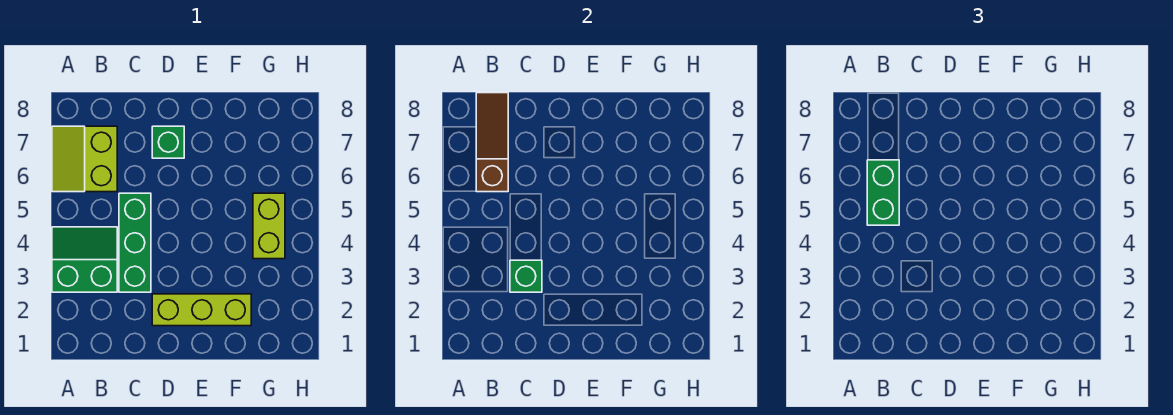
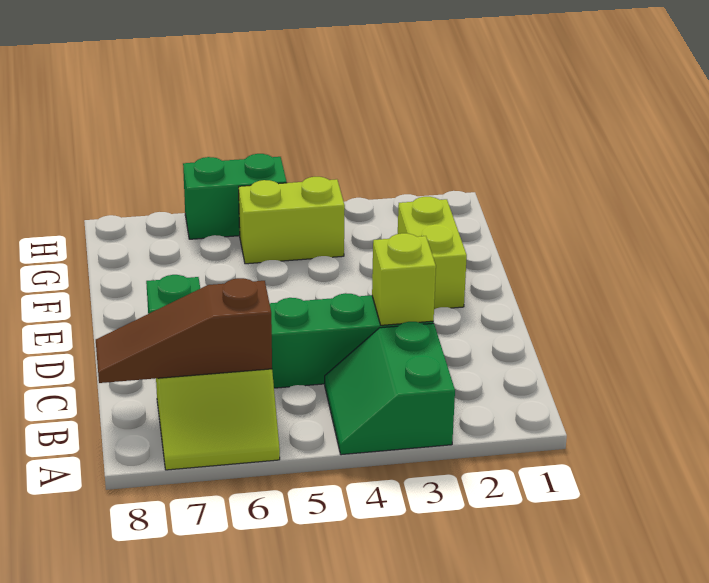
green brick B5:B6 level 3 -> green brick H5:H6 level 1
green brick C3 level 2 -> lime brick C3 level 2
lime brick D2:F2 level 1 -> lime brick E2:F2 level 1

